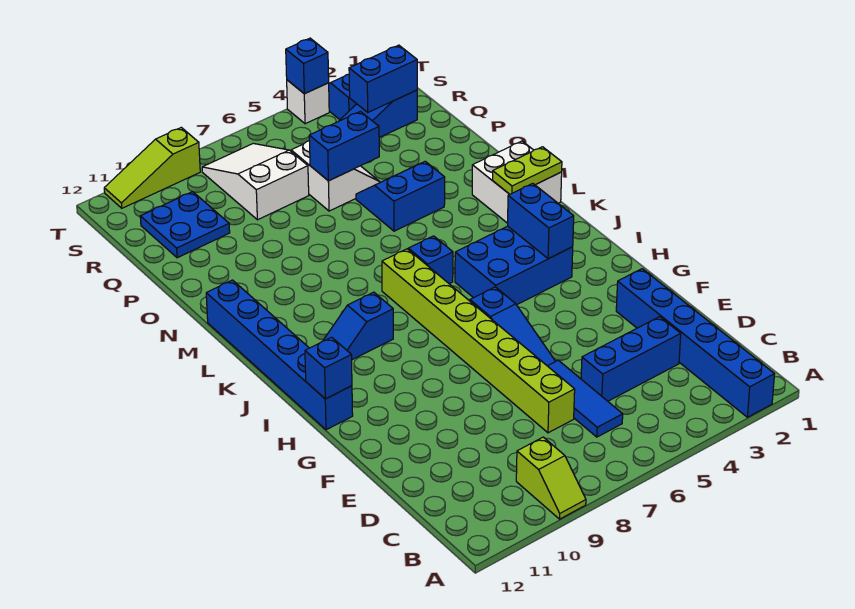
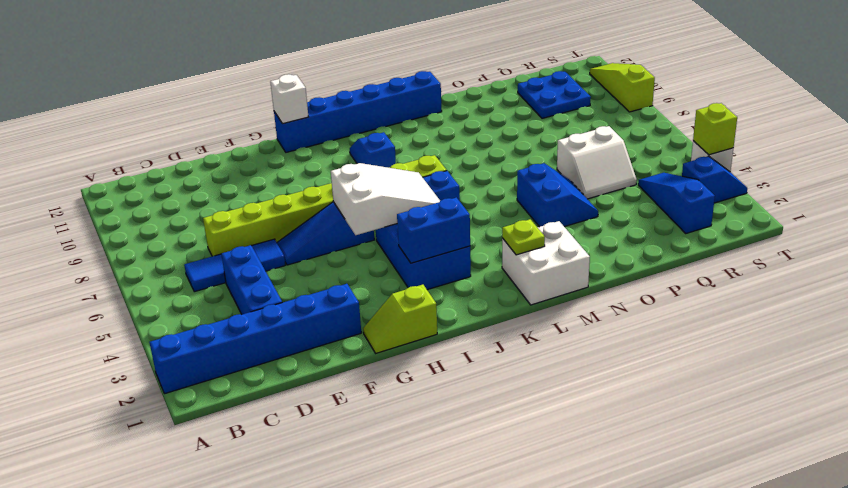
lime slope A9:B9 level 1 top B -> lime slope G1:H1 level 1 top H
blue brick H12 level 2 -> white brick H12 level 2
lime plate L1:L2 level 2 -> lime plate L2 level 2
blue brick P5:P6 level 2 -> none
white slope Q7:S8 level 1 top Q -> white slope H5:J6 level 2 top H
blue brick R2:R3 level 2 -> none
blue brick T4 level 2 -> lime brick T4 level 2

